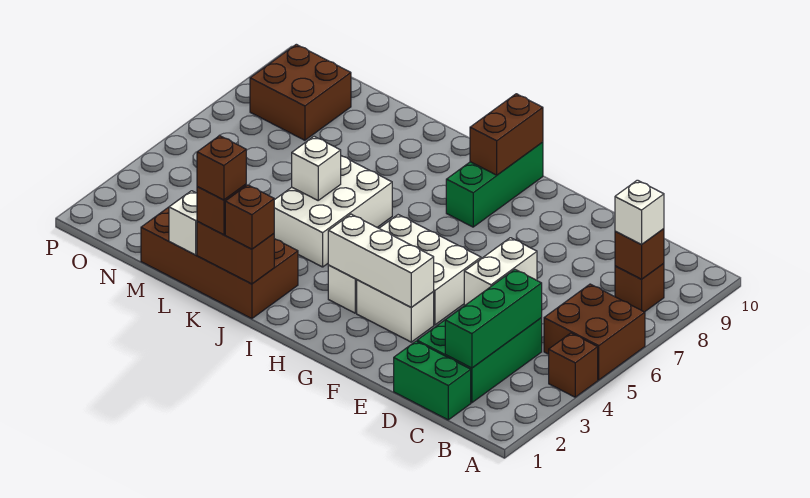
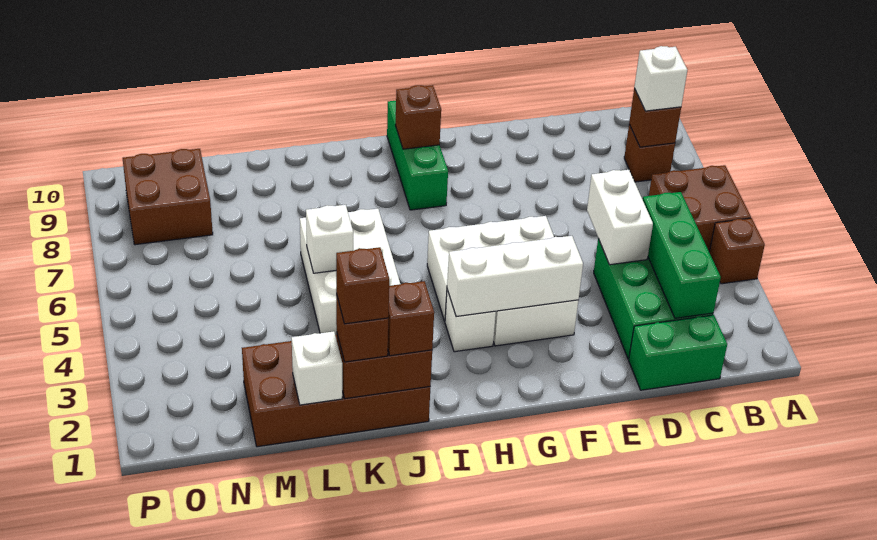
brown brick H9:H10 level 2 -> brown brick H9 level 2

